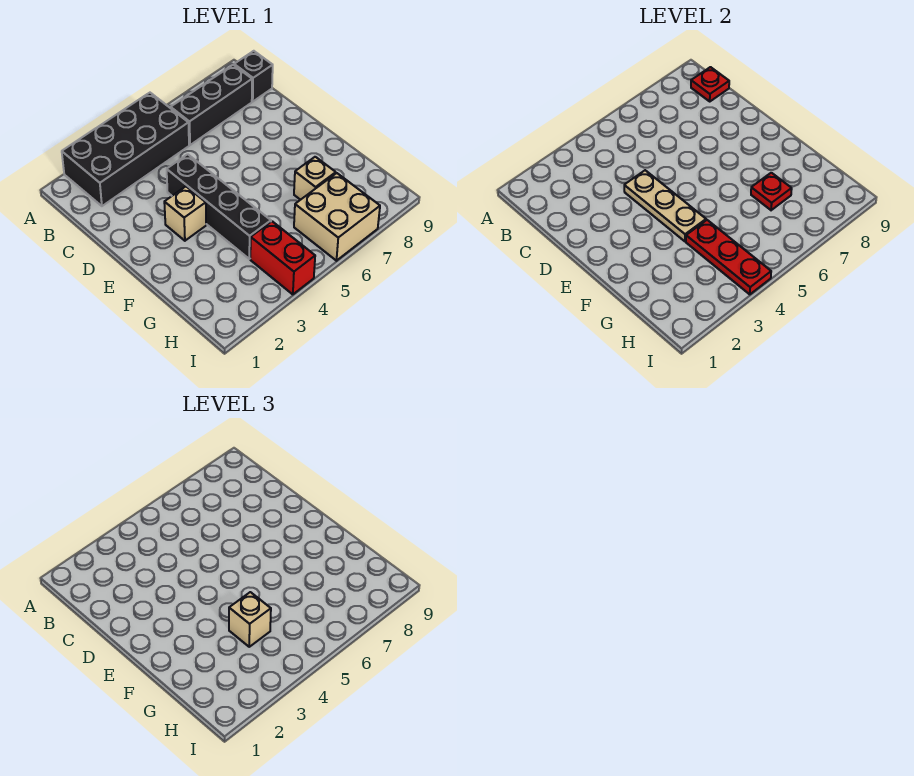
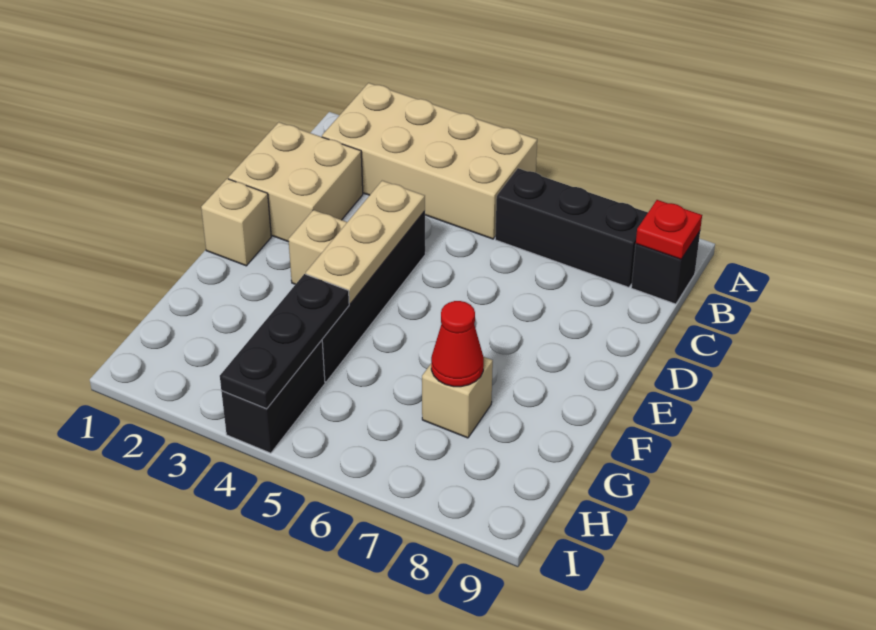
black brick A2:B5 level 1 -> tan brick A2:B5 level 1
red plate G4:I4 level 2 -> black plate G4:I4 level 2
tan brick G4 level 3 -> tan brick E1 level 1
red plate G7 level 2 -> red cone G7 level 2
red brick H4:I4 level 1 -> black brick H4:I4 level 1
tan brick H6:I7 level 1 -> tan brick C1:D2 level 1

